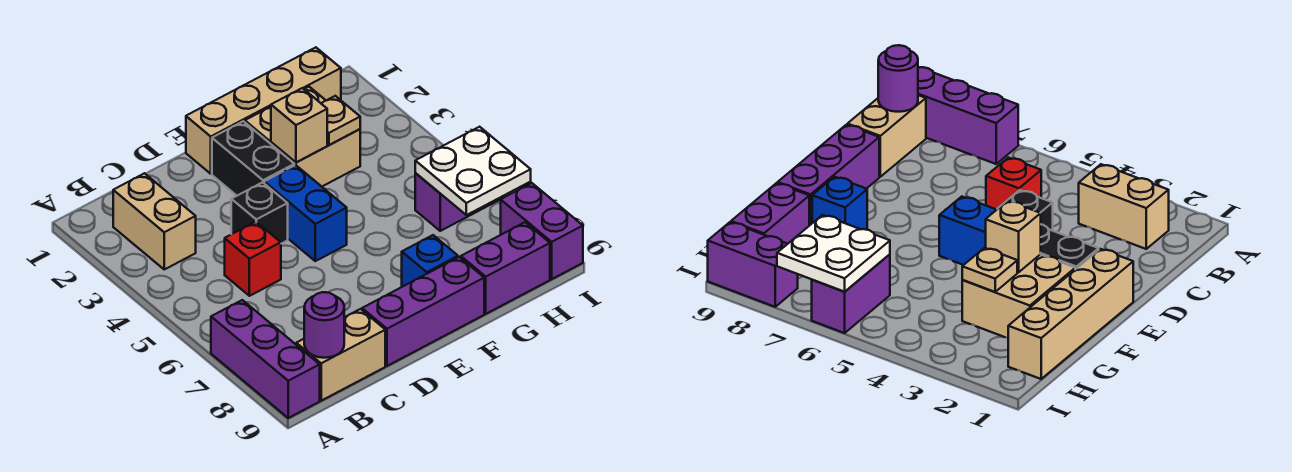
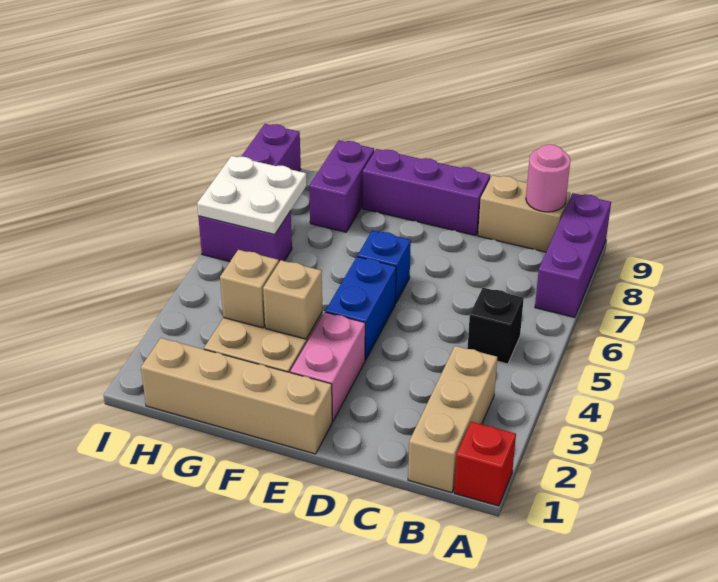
tan brick B2:B3 level 1 -> tan brick B1:B3 level 1
purple round brick B9 level 2 -> pink round brick B9 level 2
red brick C5 level 1 -> red brick A1 level 1
black brick D4 level 1 -> black brick B5 level 1
black brick E2:E3 level 1 -> pink brick E2:E3 level 1
blue brick F8 level 1 -> blue brick E6 level 1
tan plate G3 level 2 -> tan brick G3 level 2
purple brick G9:H9 level 1 -> purple brick G8:G9 level 1

